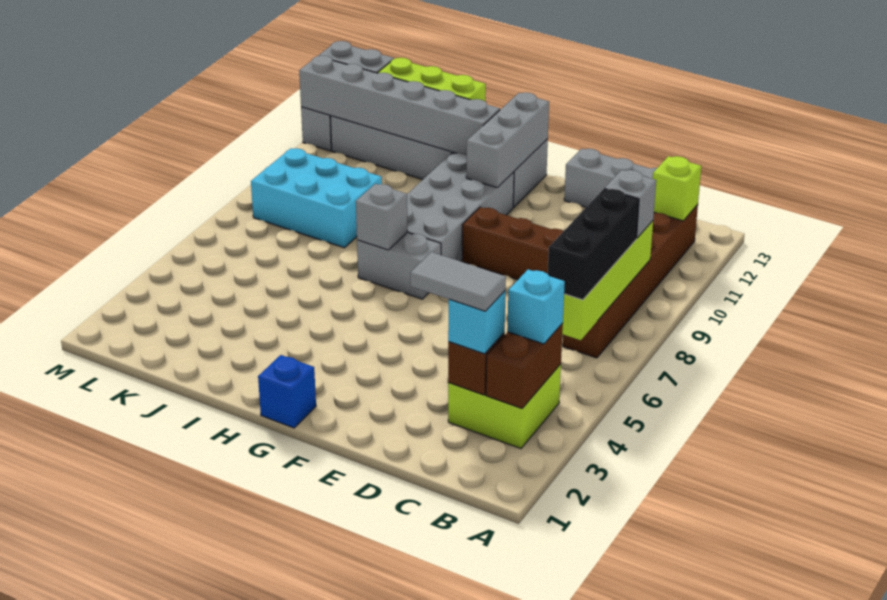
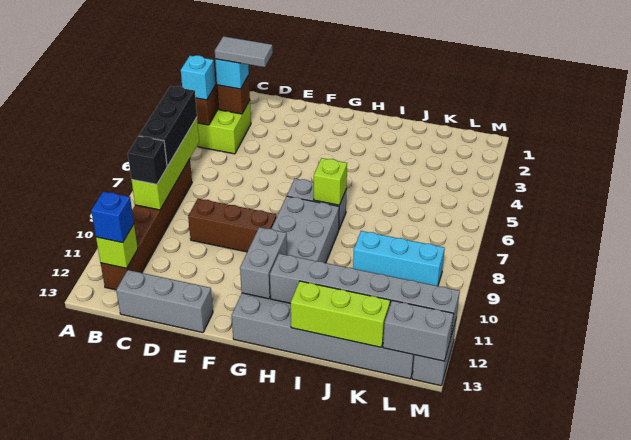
grey brick B9 level 3 -> black brick B9 level 3
blue brick G1 level 1 -> blue brick B12 level 3
grey brick G11:G13 level 2 -> grey brick G11:G12 level 2
grey brick H7 level 2 -> lime brick H7 level 2
cyan brick J8:L9 level 1 -> cyan brick J9:L9 level 1

